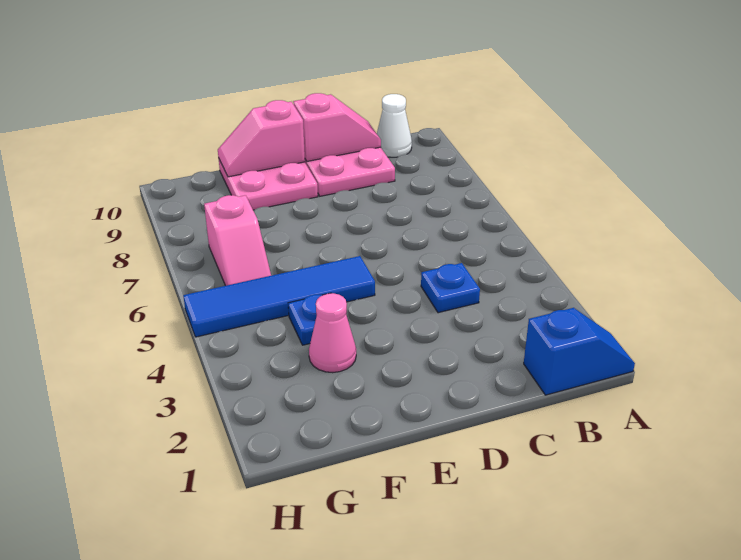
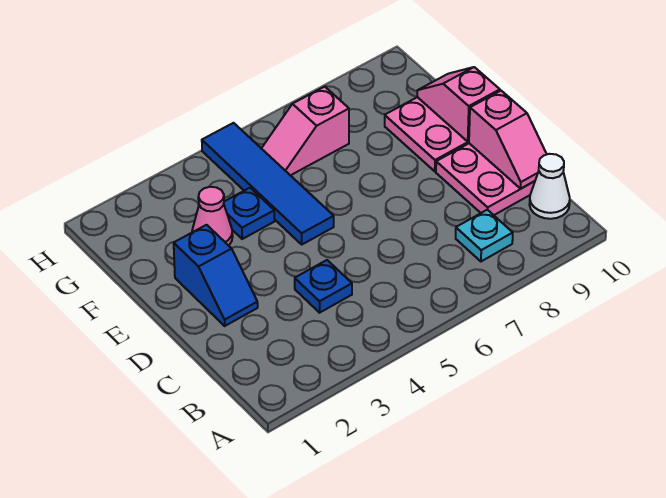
blue slope A1:B1 level 1 top B -> blue slope D2:E2 level 1 top E
none -> cyan plate B8 level 1

